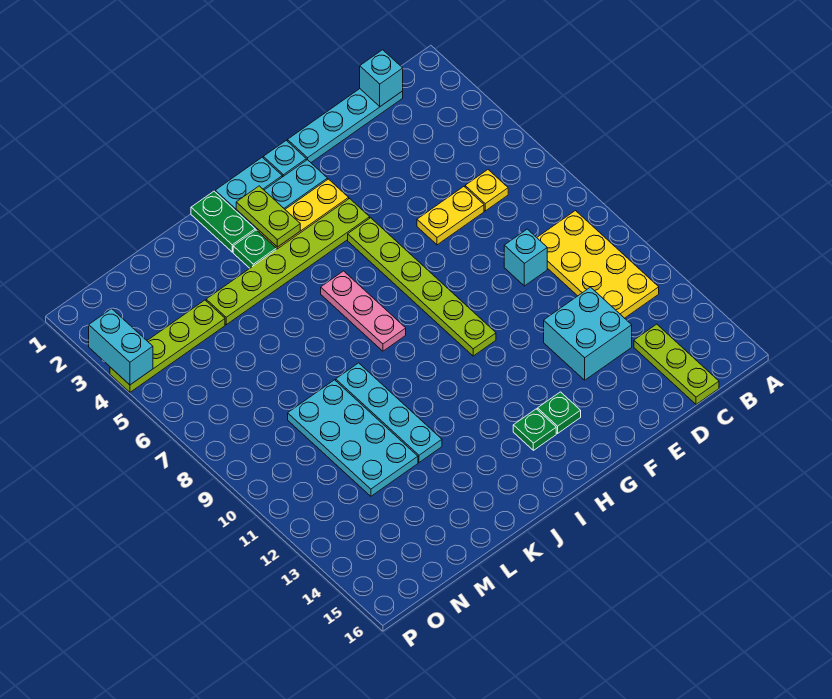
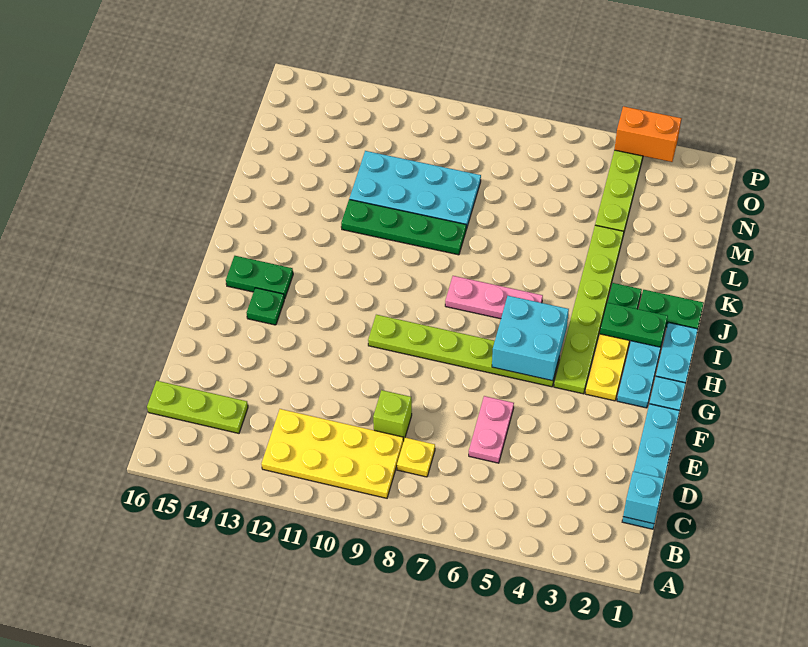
yellow plate C6 level 1 -> yellow plate C8 level 1
yellow plate D6:E6 level 1 -> pink plate D6:E6 level 1
cyan brick D9 level 1 -> lime brick D9 level 1
cyan brick D12:E13 level 1 -> cyan brick G5:H6 level 2
green plate H14 level 1 -> green plate H14:H15 level 1
lime plate I2:I3 level 2 -> green plate I2:I3 level 2
cyan plate K9:K12 level 1 -> green plate K9:K12 level 1
cyan brick P3:P4 level 2 -> orange brick P3:P4 level 2

